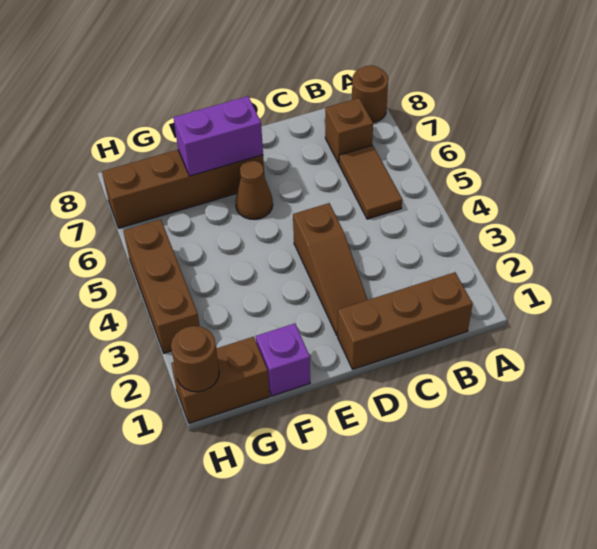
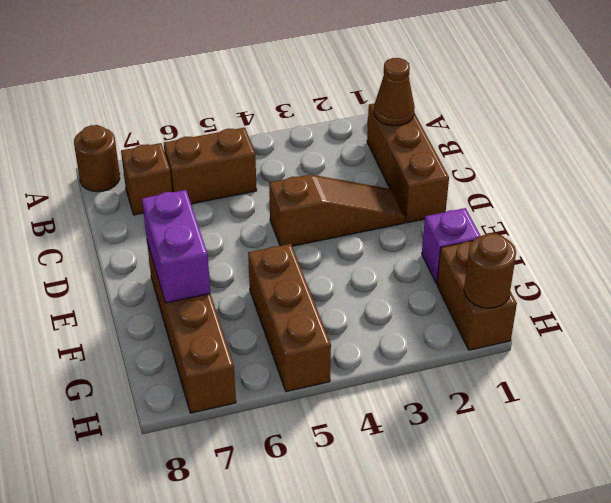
brown tile B5:B6 level 1 -> brown brick B5:B6 level 1
brown cone E6 level 1 -> brown cone B1 level 2
brown brick H3:H5 level 1 -> brown brick F5:H5 level 1

